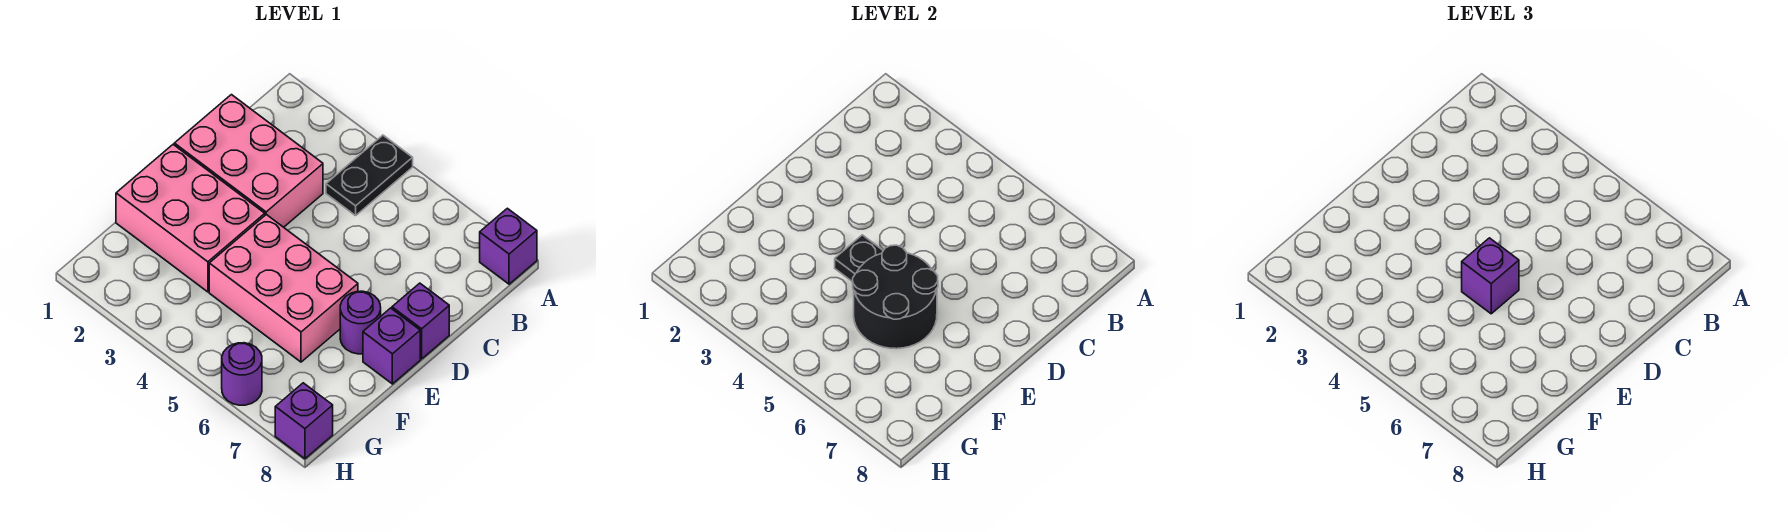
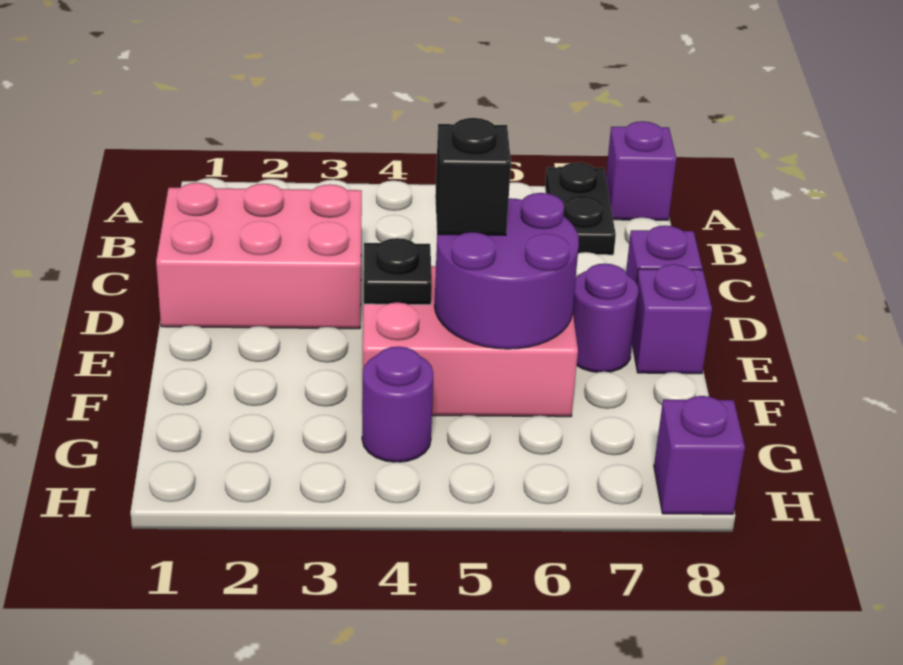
black plate A4:B4 level 1 -> black plate A7:B7 level 1
pink brick E1:F3 level 1 -> none
black round brick E5:F6 level 2 -> purple round brick E5:F6 level 2
purple brick E5 level 3 -> black brick E5 level 3
purple round brick H6 level 1 -> purple round brick G4 level 1

